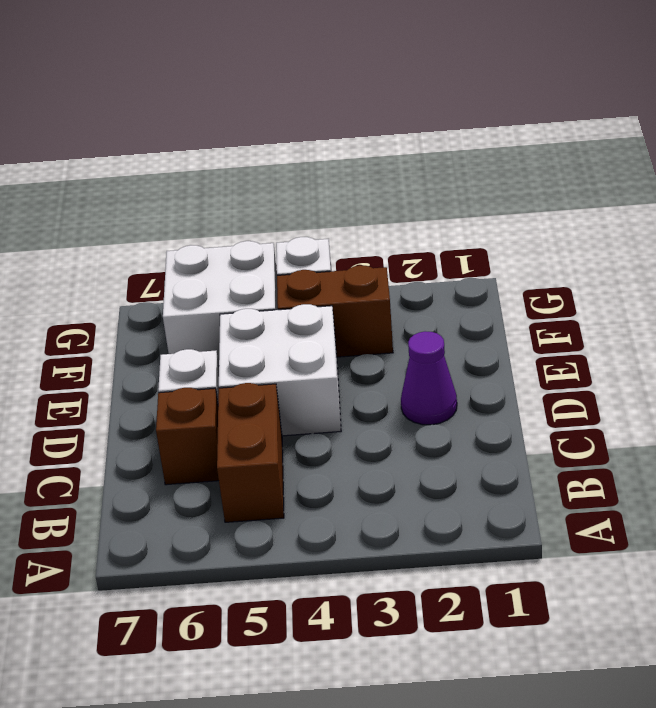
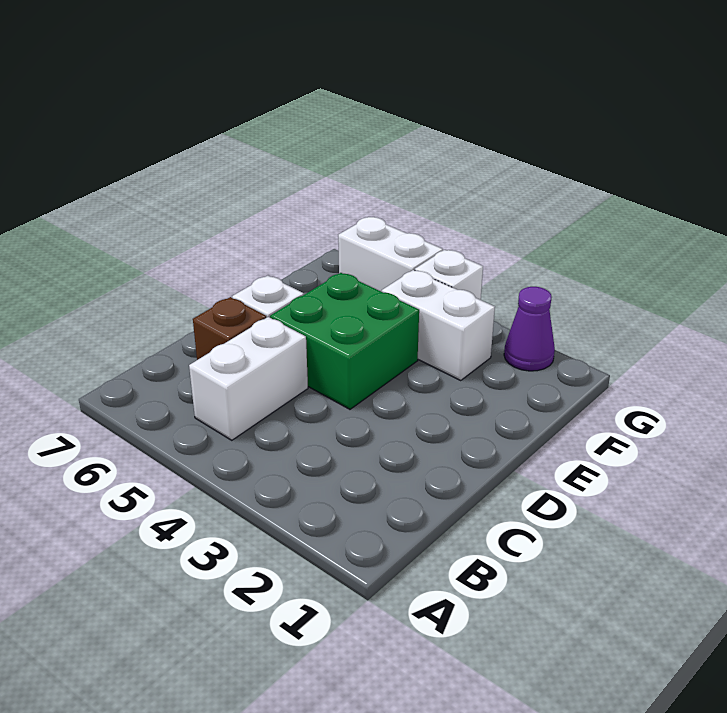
brown brick B5:C5 level 1 -> white brick B5:C5 level 1
purple cone D2 level 1 -> purple cone G2 level 1
white brick D4:E5 level 1 -> green brick D4:E5 level 1
brown brick F3:F4 level 1 -> white brick F3:F4 level 1
white brick F5:G6 level 1 -> white brick G5:G6 level 1

